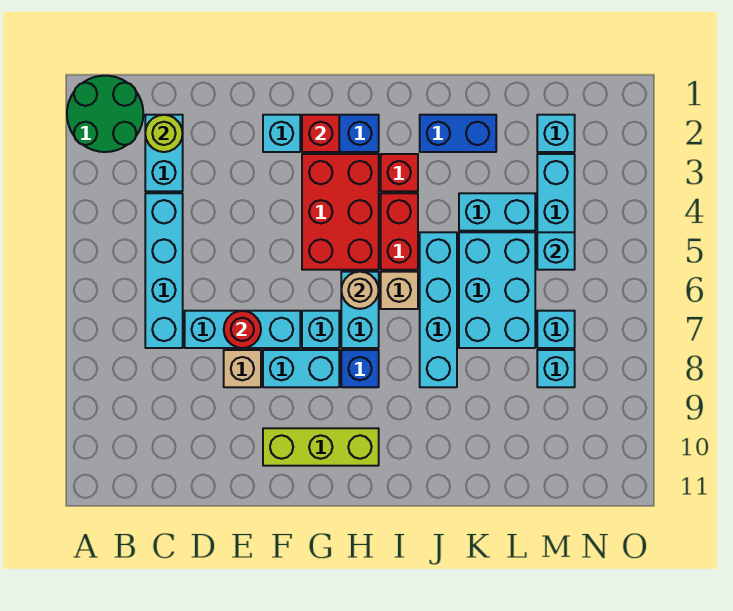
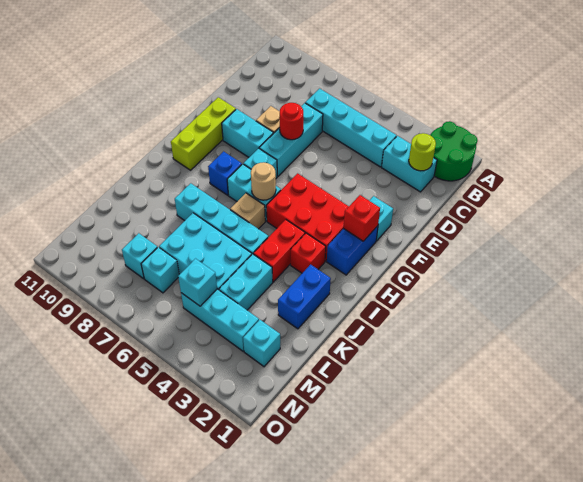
cyan brick F8:G8 level 1 -> cyan brick F8:F9 level 1
red brick I4:I5 level 1 -> red brick I4:J4 level 1

